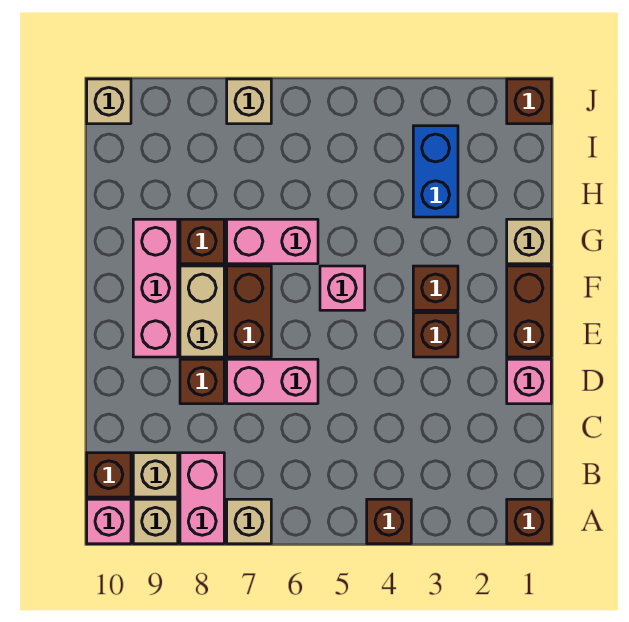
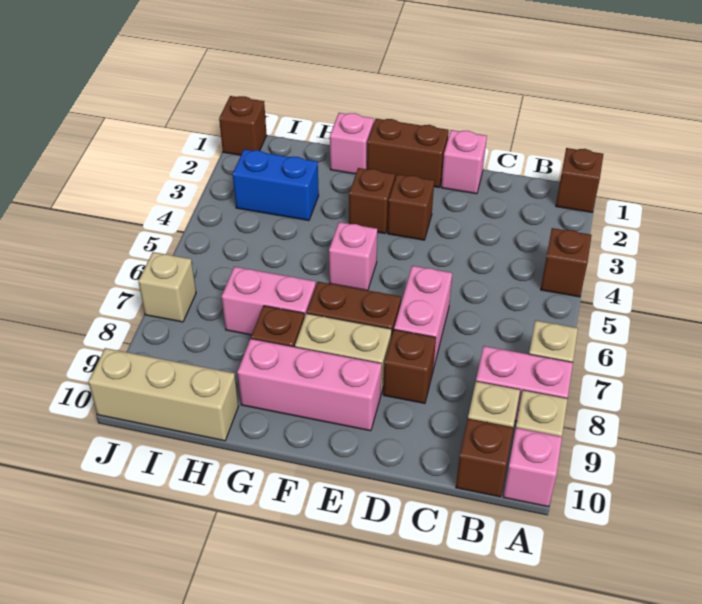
tan brick G1 level 1 -> pink brick G1 level 1
pink brick G6:G7 level 1 -> pink brick G7:H7 level 1
tan brick J10 level 1 -> tan brick H10:J10 level 1

